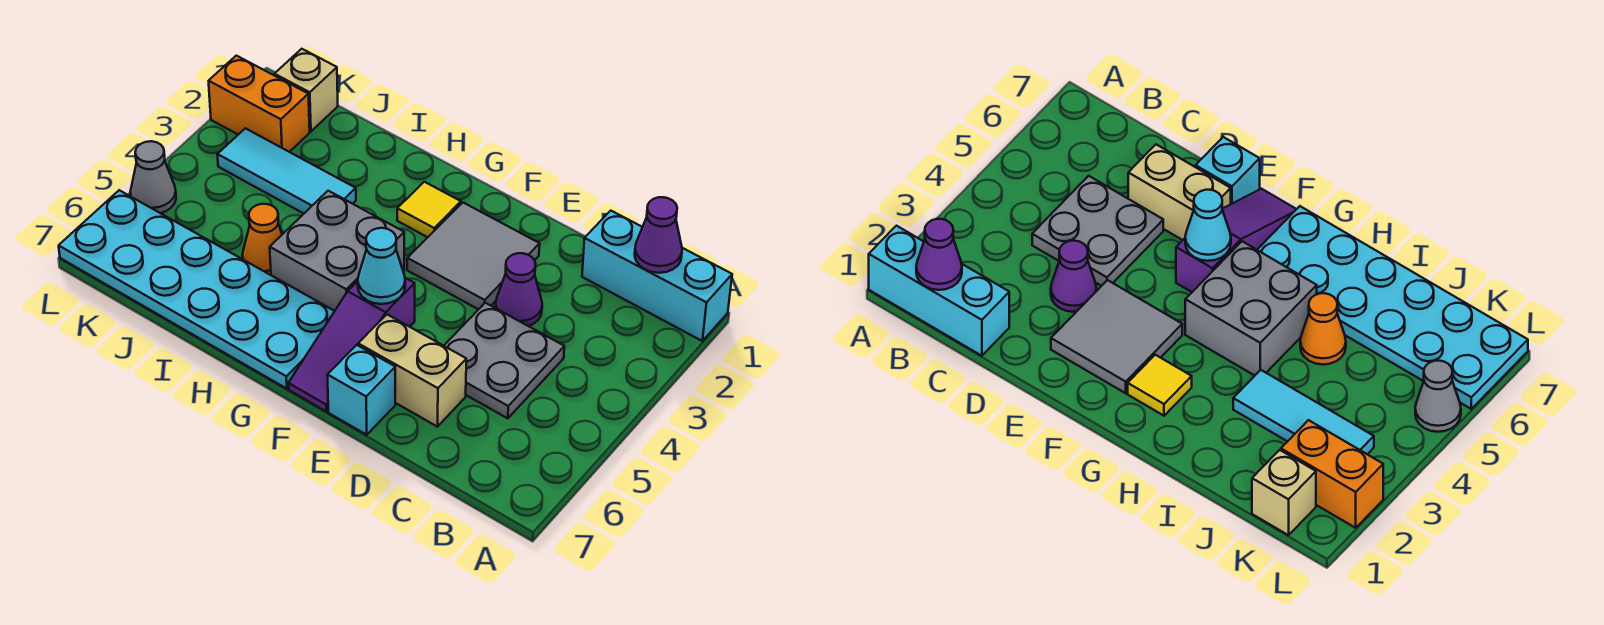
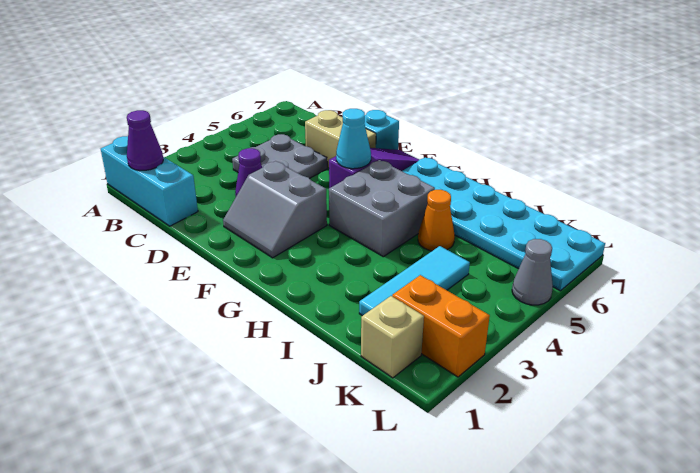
grey tile E2:F3 level 1 -> grey slope E2:F3 level 1 top 3
yellow tile G2 level 1 -> none
cyan tile I3:K3 level 1 -> cyan tile J2:J4 level 1

